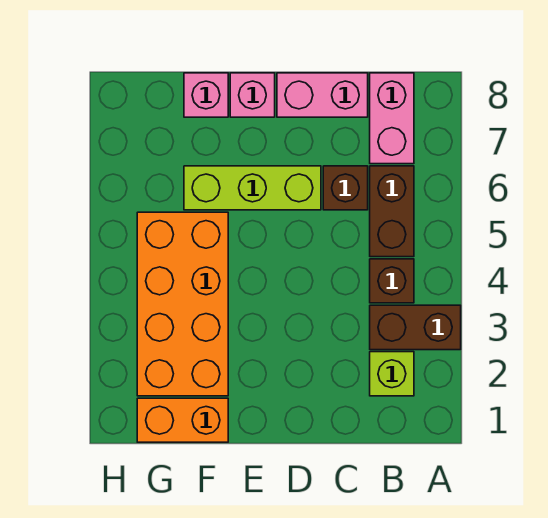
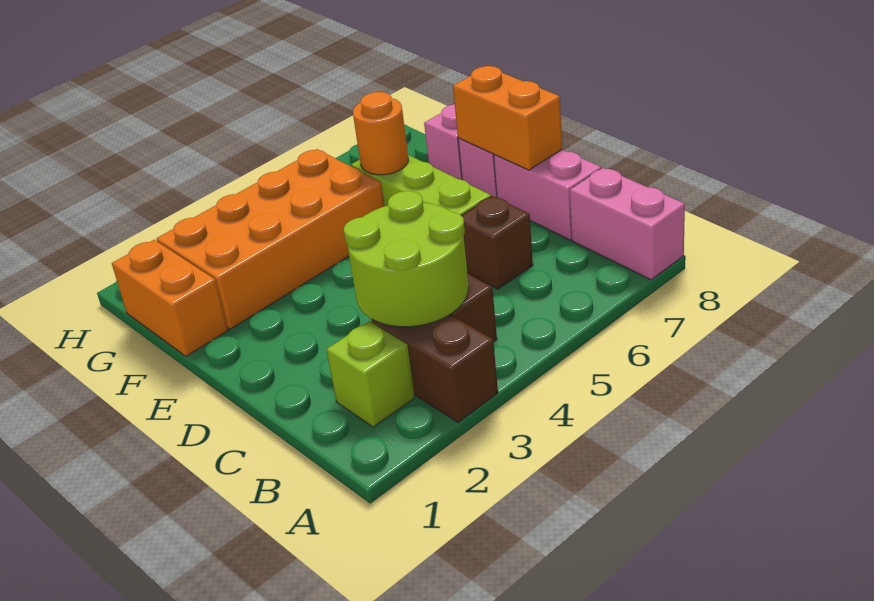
none -> lime round brick B3:C4 level 2
brown brick B5:B6 level 1 -> none
pink brick B7:B8 level 1 -> pink brick A8:B8 level 1
none -> orange brick D8:E8 level 2
none -> orange round brick F6 level 2

